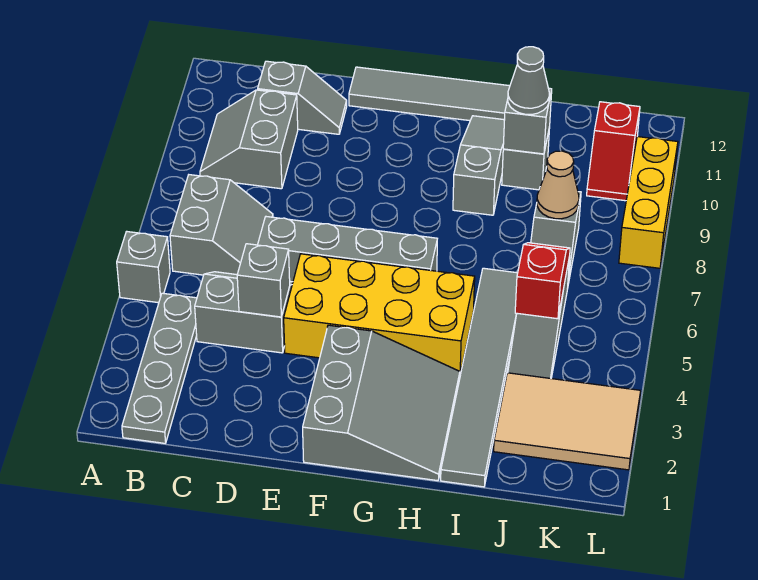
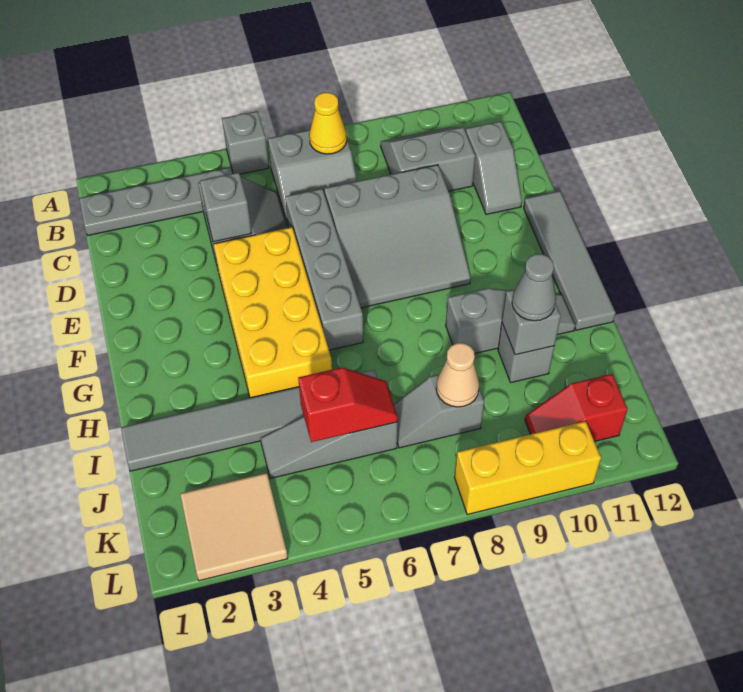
none -> yellow cone B7 level 2
grey slope F1:H3 level 1 top F -> grey slope D7:F9 level 1 top D
tan tile J2:L3 level 1 -> tan tile K2:L3 level 1

